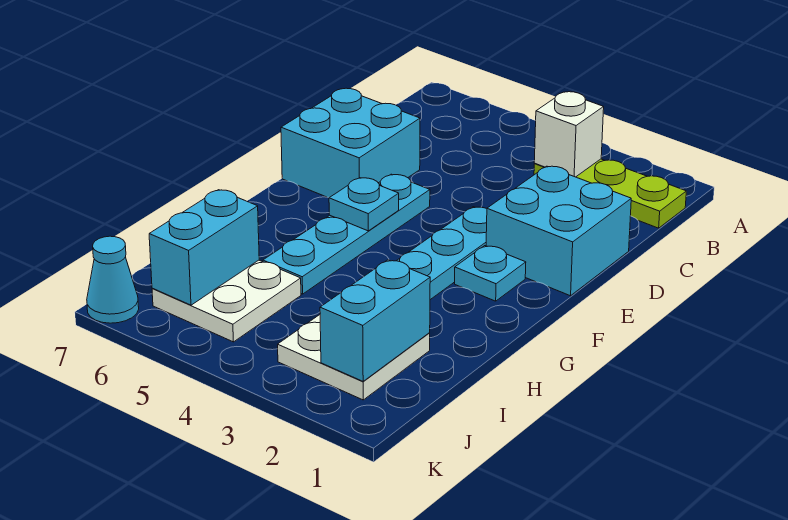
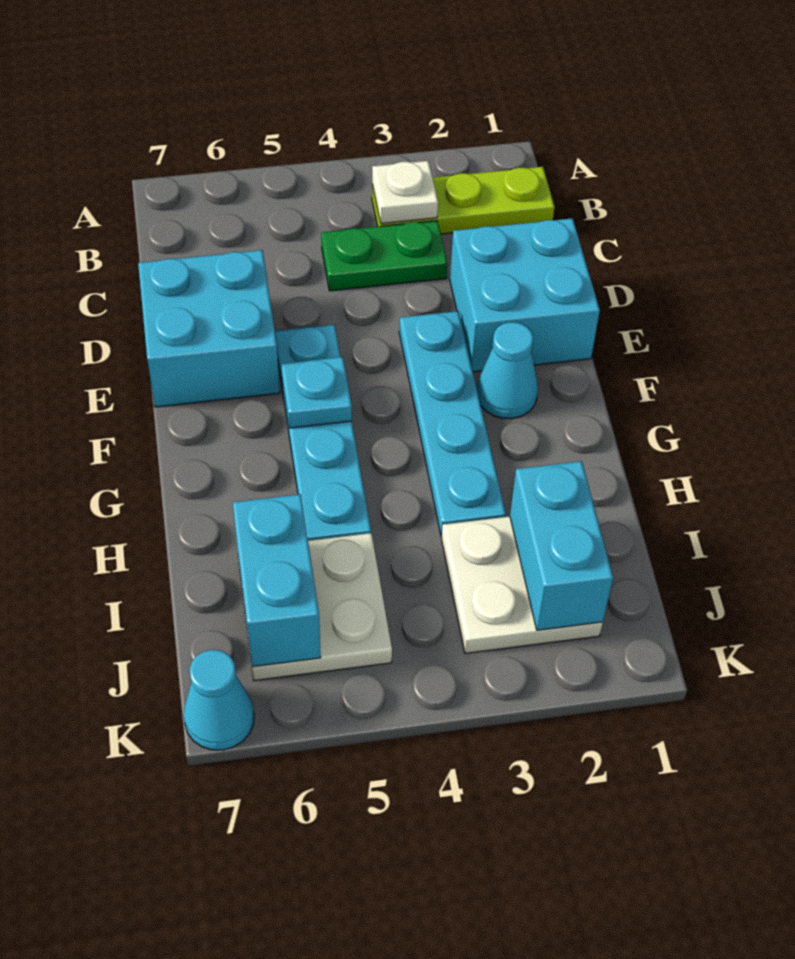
white brick B3 level 2 -> white plate B3 level 2
none -> green plate C3:C4 level 1
cyan plate F2 level 1 -> cyan cone F2 level 1

